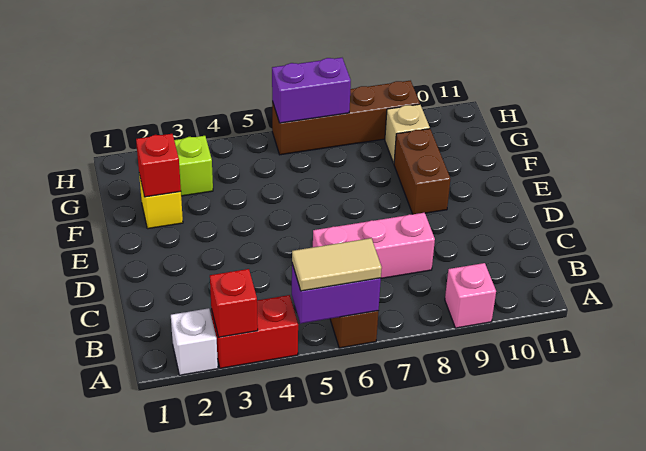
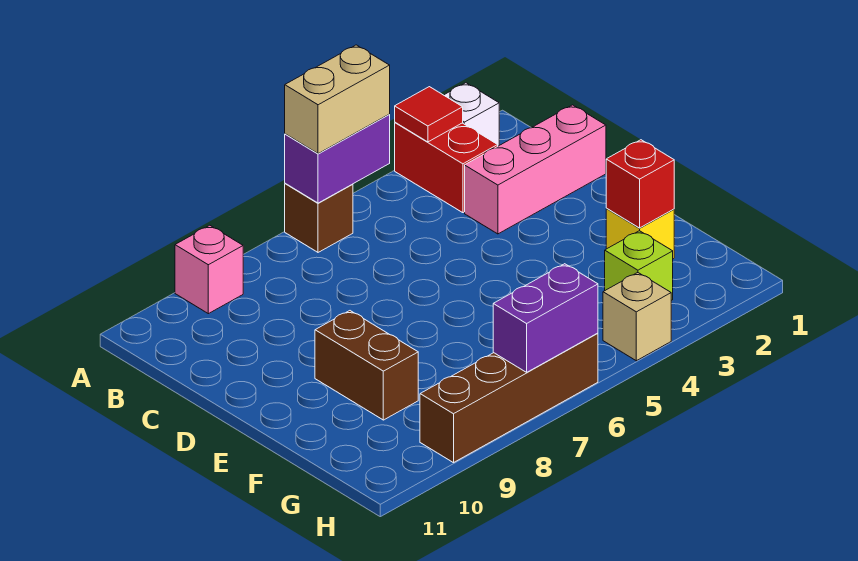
red brick A3:A4 level 1 -> red brick A3:B3 level 1
red brick A3 level 2 -> red tile A3 level 2
tan tile A5:A6 level 3 -> tan brick A5:A6 level 3
pink brick C6:C8 level 1 -> pink brick C1:C3 level 1
tan brick G9 level 1 -> tan brick H4 level 1

